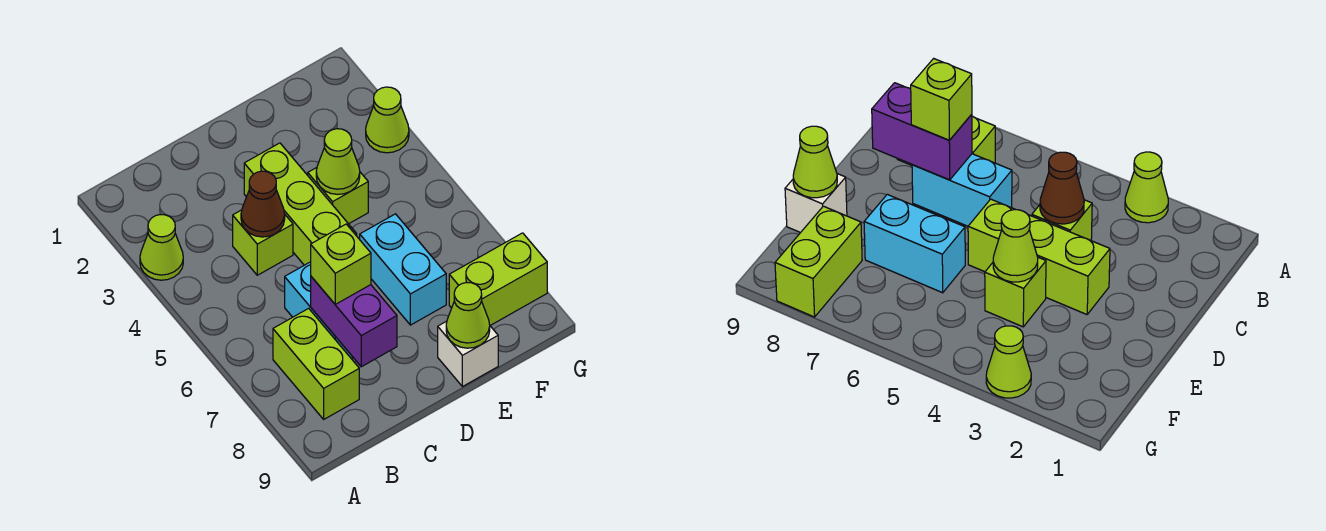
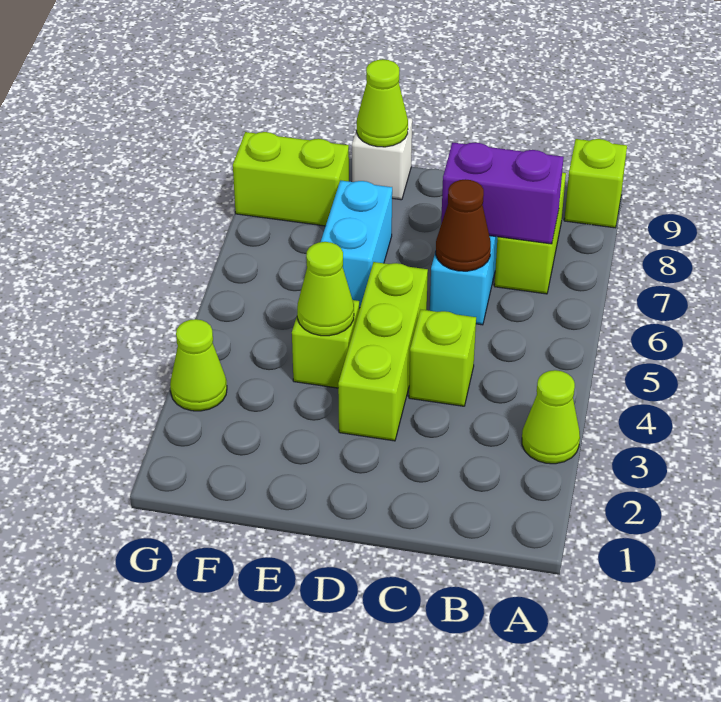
brown cone C4 level 2 -> brown cone C6 level 2
purple brick C7:C8 level 2 -> purple brick B7:C7 level 2
lime brick C7 level 3 -> lime brick A9 level 1

